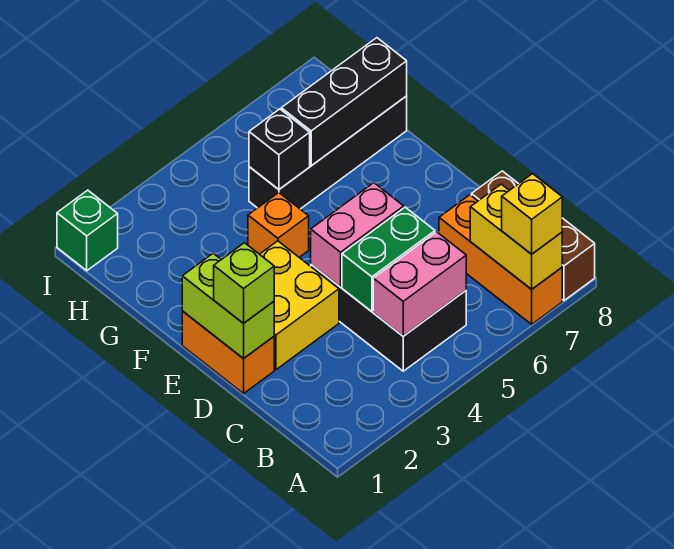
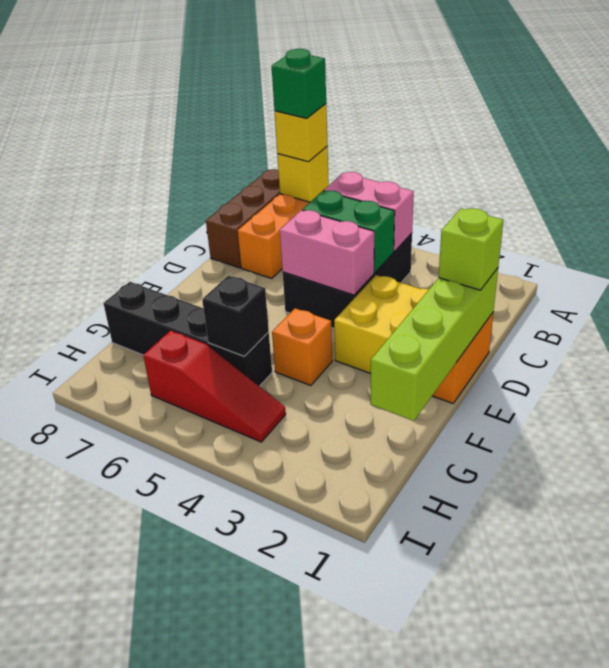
yellow brick A7:B7 level 2 -> yellow brick A7 level 2
lime brick D1:E1 level 2 -> lime brick D1:G1 level 2
black brick G6:G8 level 2 -> none
none -> red slope H4:H6 level 1 top 6
green brick I1 level 1 -> green brick A7 level 4

